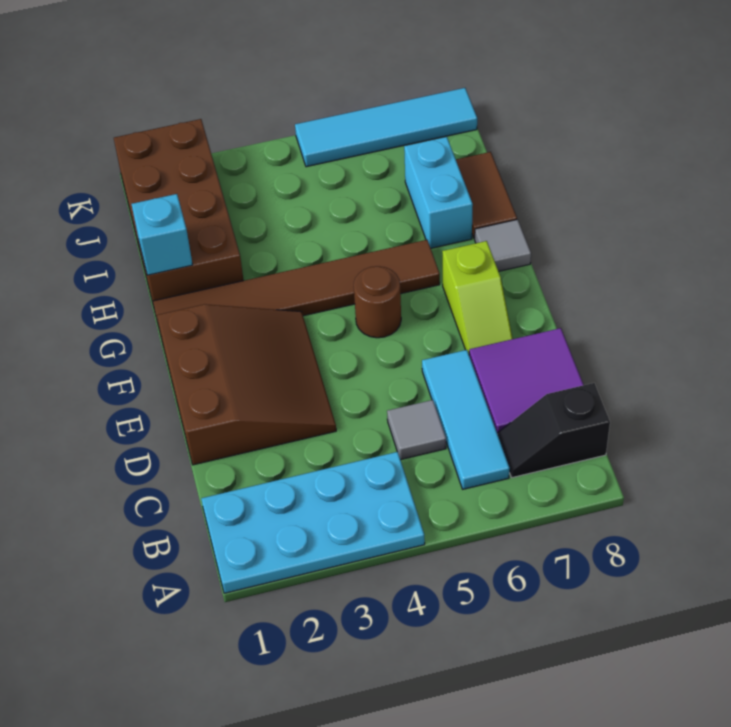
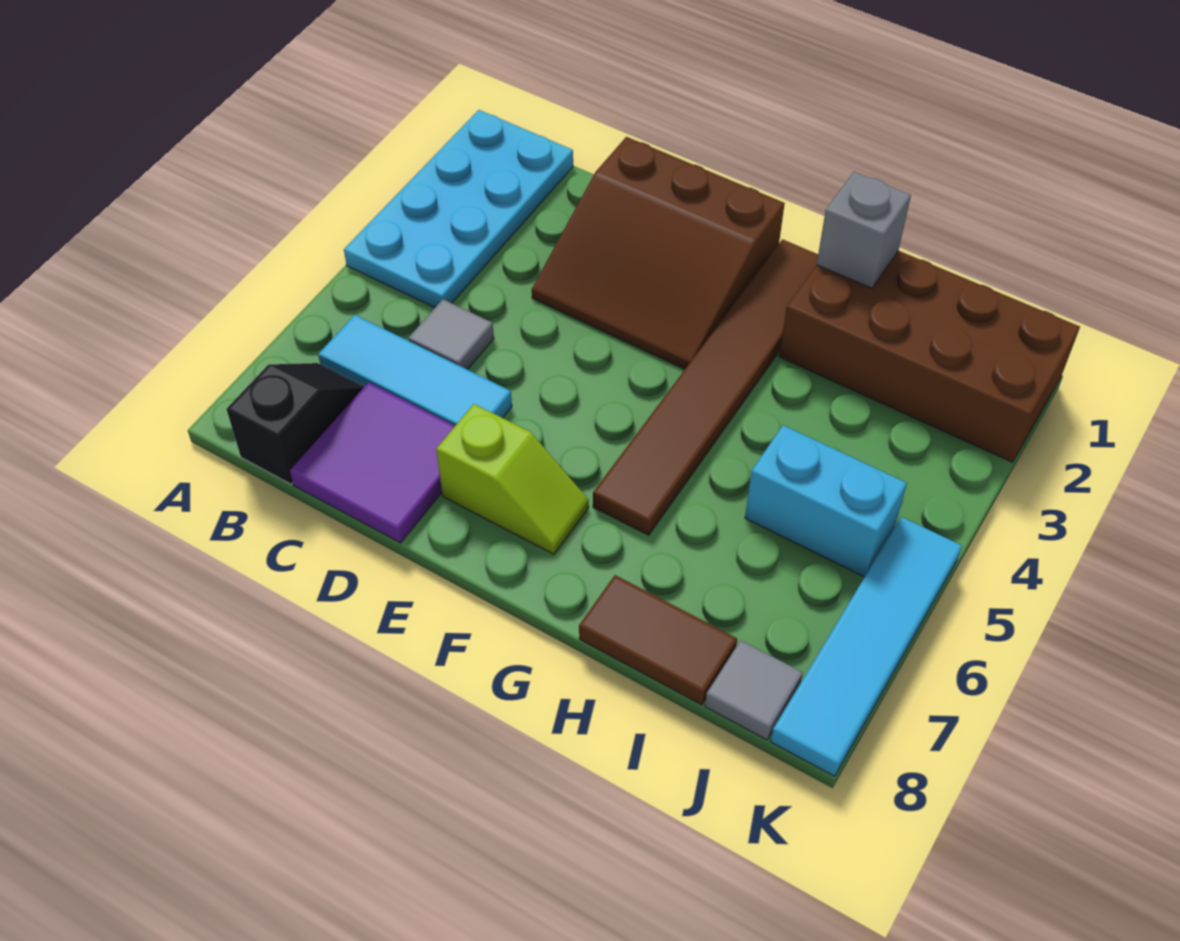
lime slope E7:F7 level 1 top F -> lime slope E7:F7 level 1 top E
brown round brick F5 level 1 -> none
grey tile G8 level 1 -> grey tile J8 level 1
cyan brick H1 level 2 -> grey brick H1 level 2
cyan brick H7:I7 level 1 -> cyan brick I5:J5 level 1

